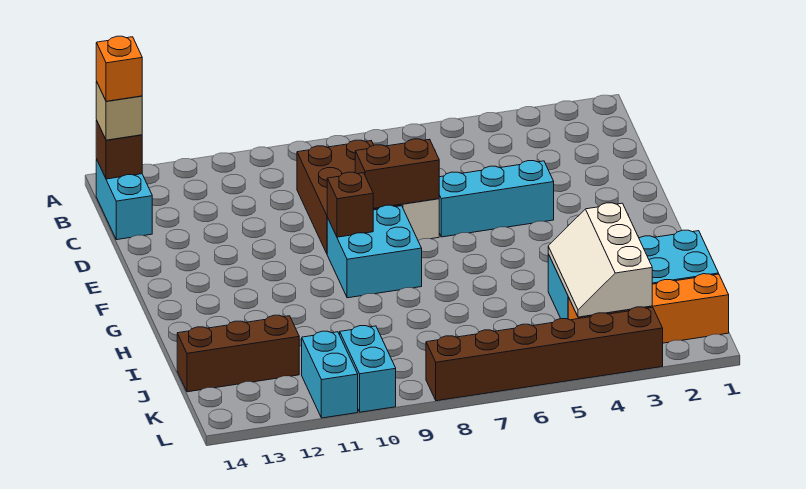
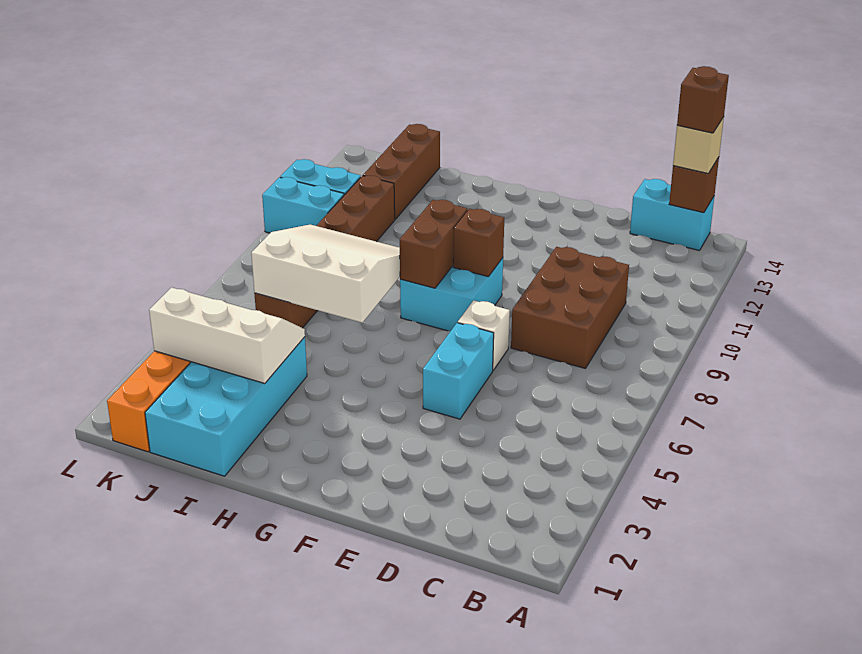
orange brick B14 level 4 -> brown brick B14 level 4
brown brick C8:E9 level 1 -> brown brick C8:D10 level 1
cyan brick E4:E6 level 1 -> cyan brick E5:E6 level 1
brown brick E7:E8 level 2 -> brown brick G8:G9 level 2
none -> white slope H6:J8 level 2 top 6
brown brick L3:L8 level 1 -> brown brick J6:J11 level 1

